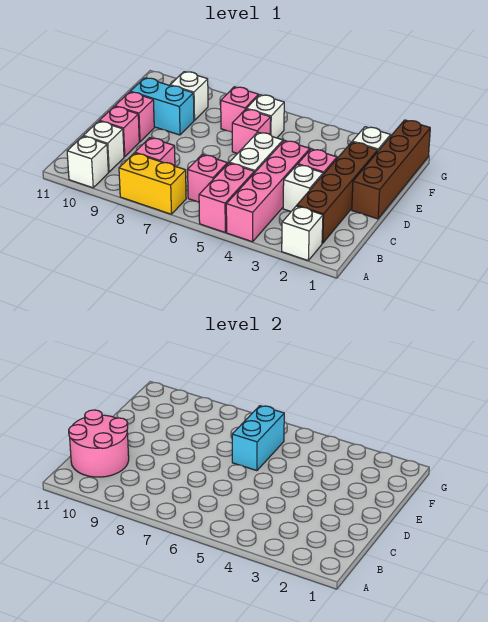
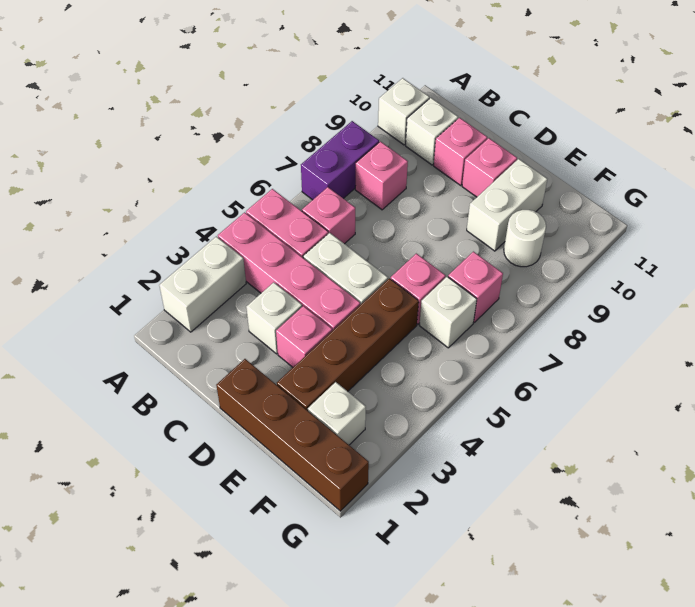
white brick A2 level 1 -> white brick A2:A3 level 1
yellow brick A7:A8 level 1 -> purple brick A7:A8 level 1
brown brick B2:E2 level 1 -> brown brick E2:E5 level 1
pink round brick B10:C11 level 2 -> none
cyan brick E6:F6 level 2 -> none
cyan brick E9:E10 level 1 -> white brick E9:E10 level 1
white brick F9 level 1 -> white round brick F9 level 1

